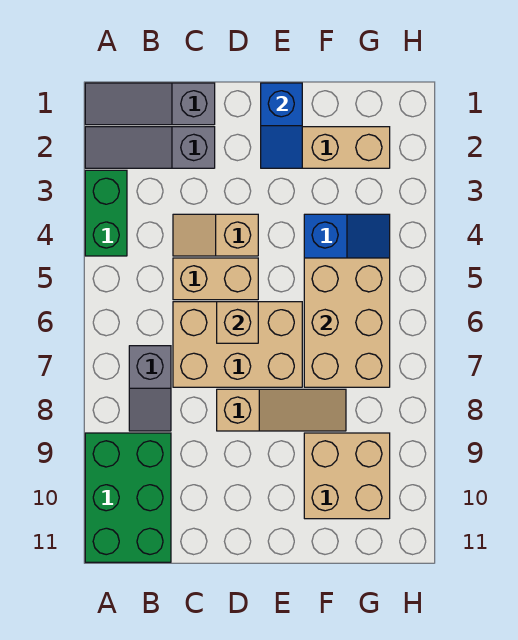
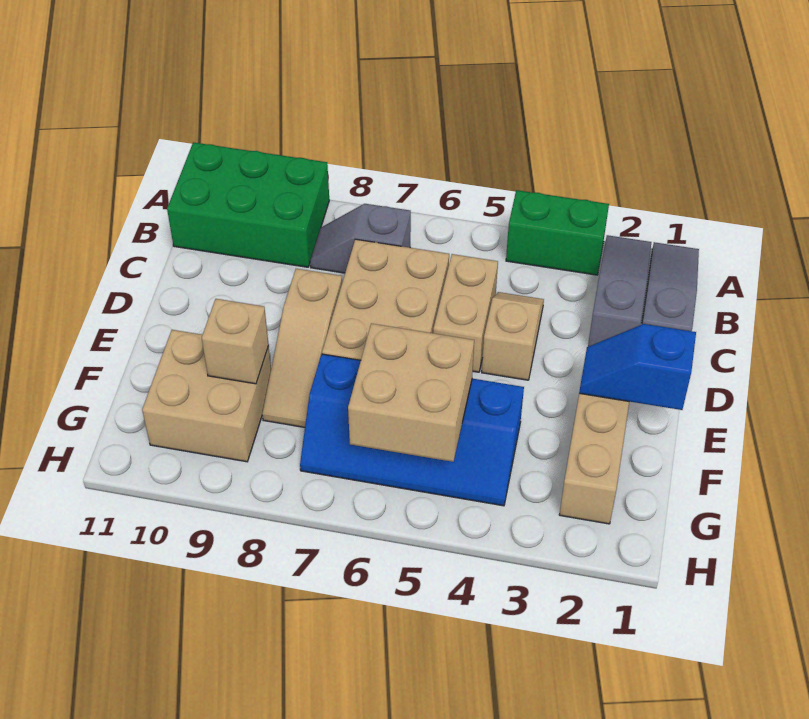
tan brick D6 level 2 -> tan brick F9 level 2
tan brick F5:G7 level 2 -> tan brick F5:G6 level 2

